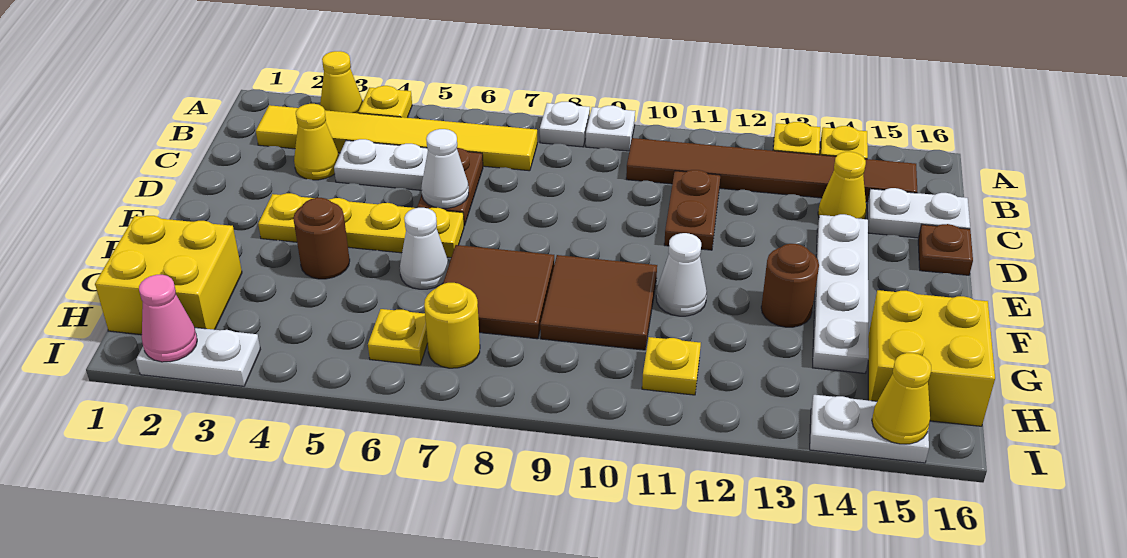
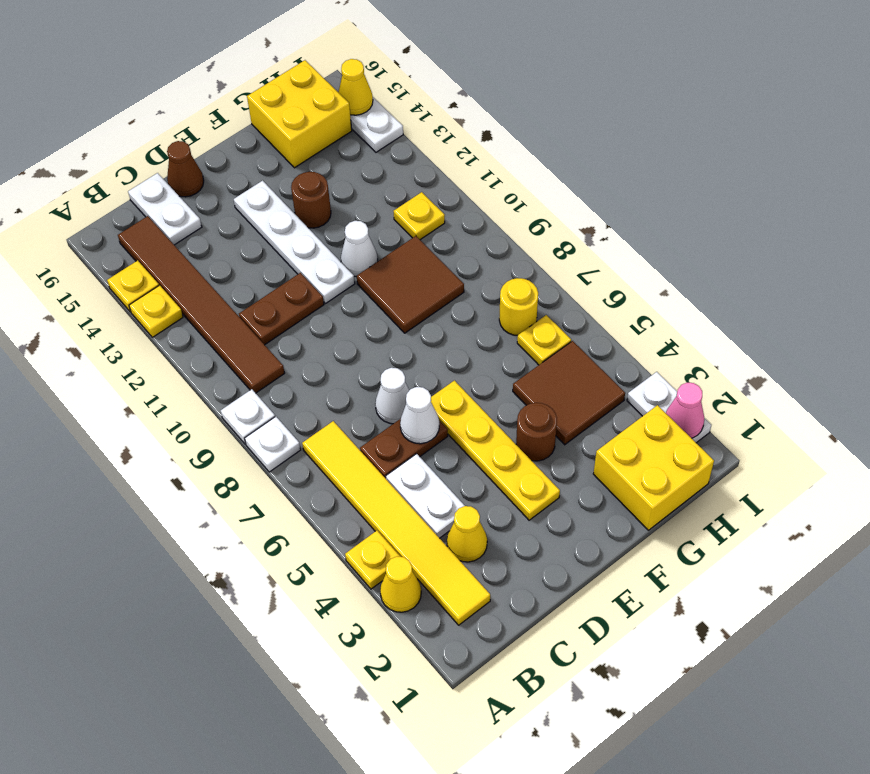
yellow cone C14 level 1 -> none
white plate D14:G14 level 1 -> white plate E11:E14 level 1
brown plate D16 level 1 -> brown cone D16 level 1
white cone F6 level 1 -> white cone D7 level 1
brown tile F7:G8 level 1 -> brown tile G4:H5 level 1

